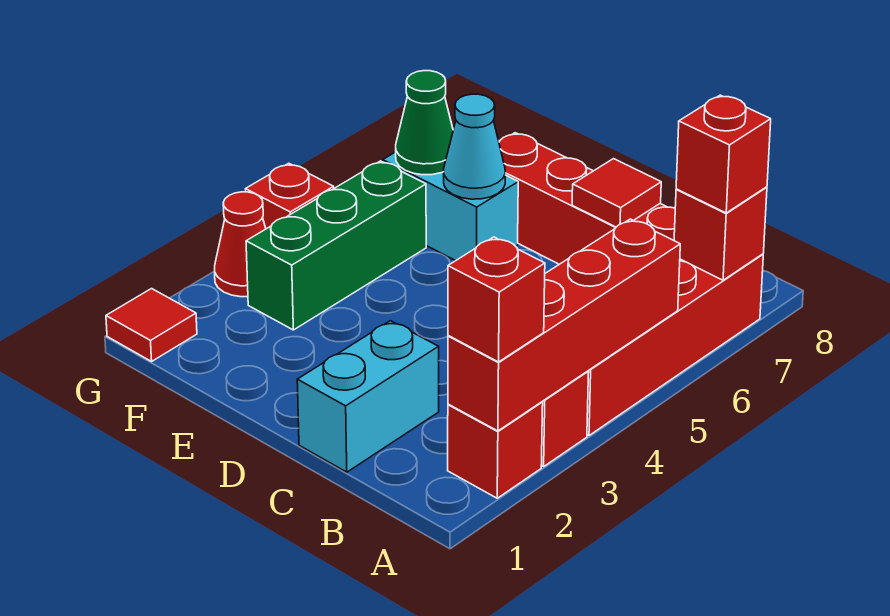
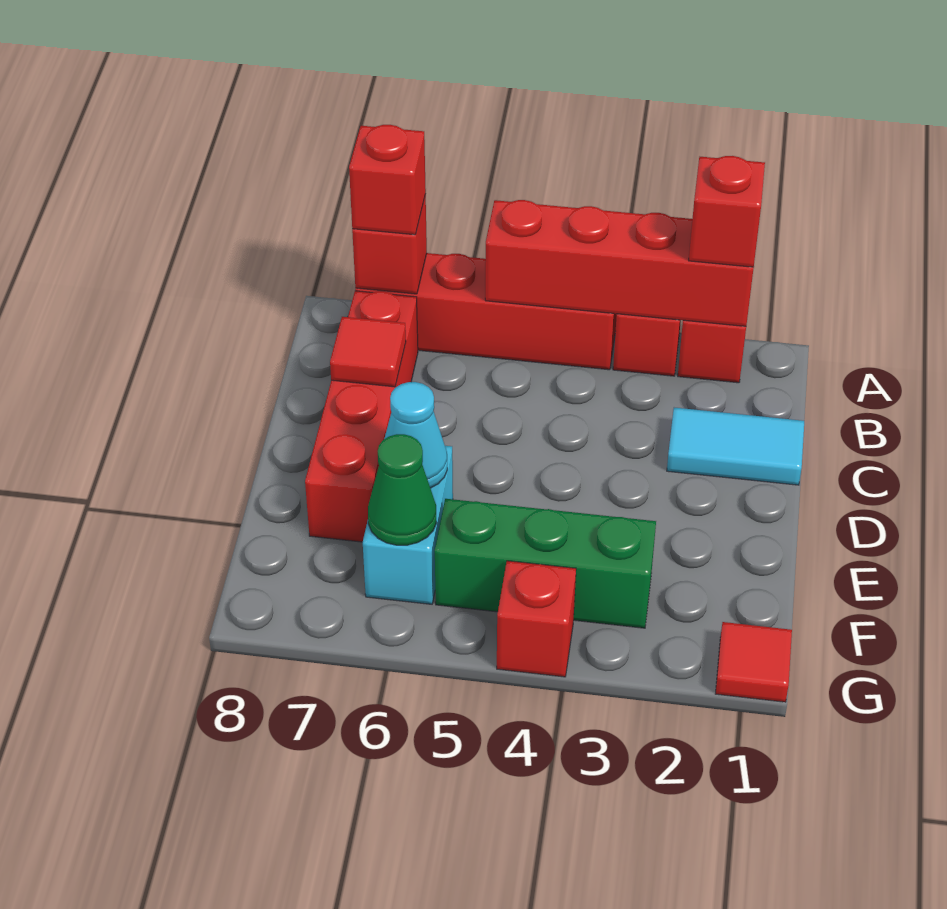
cyan brick C1:C2 level 1 -> cyan tile C1:C2 level 1
red cone G3 level 1 -> none

